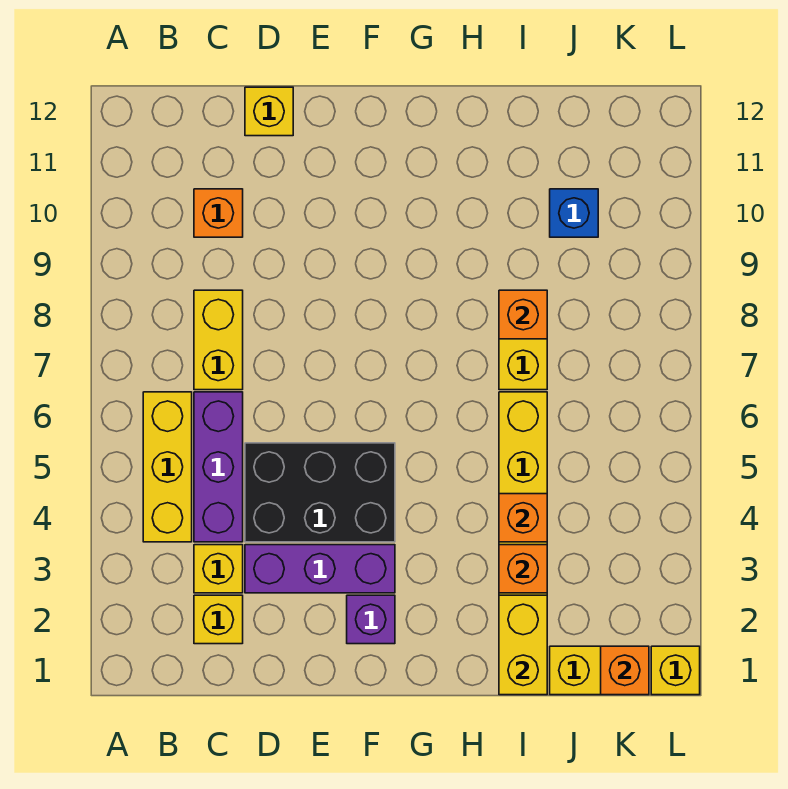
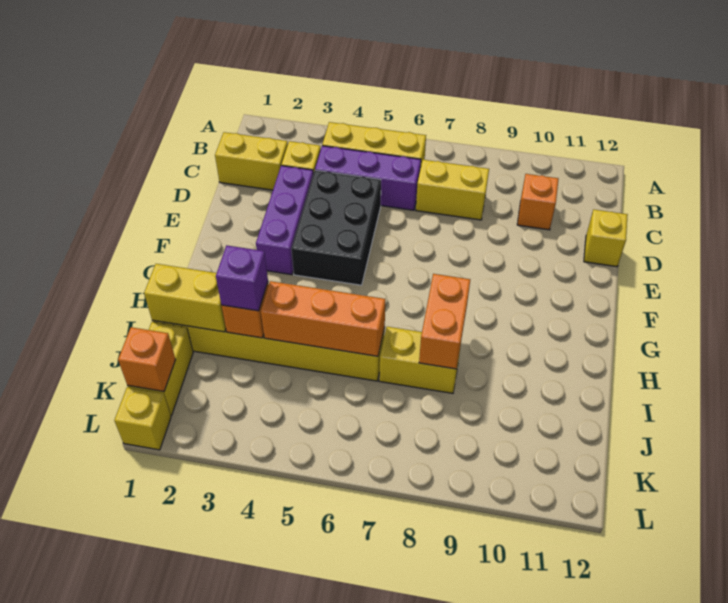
yellow brick C2 level 1 -> yellow brick C1:C2 level 1
purple brick F2 level 1 -> purple brick I3 level 3
orange brick I4 level 2 -> orange brick I4:I6 level 2
orange brick I8 level 2 -> orange brick H8:I8 level 2
blue brick J10 level 1 -> none

